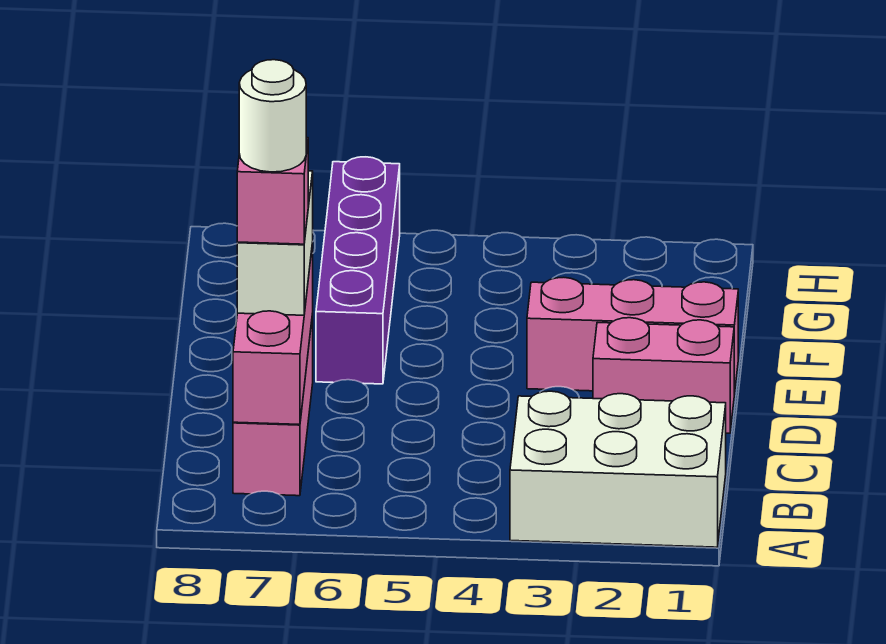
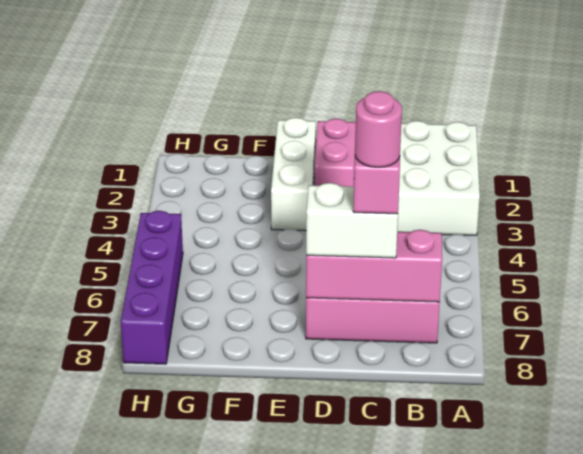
white round brick C7 level 5 -> pink round brick C7 level 5
pink brick E1:E3 level 1 -> white brick E1:E3 level 1
purple brick E6:H6 level 1 -> purple brick H5:H8 level 1

